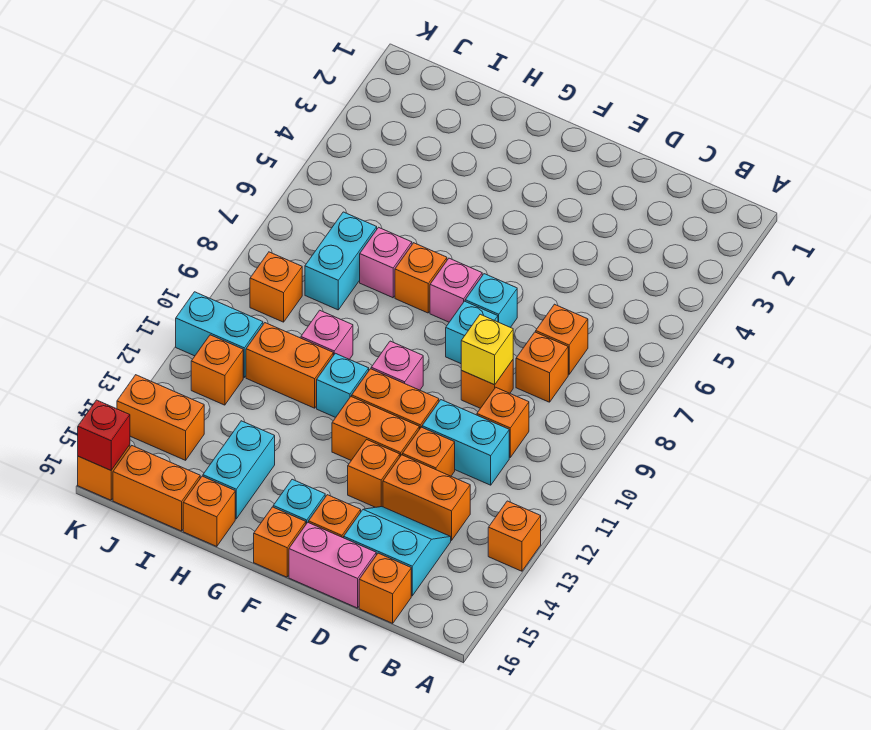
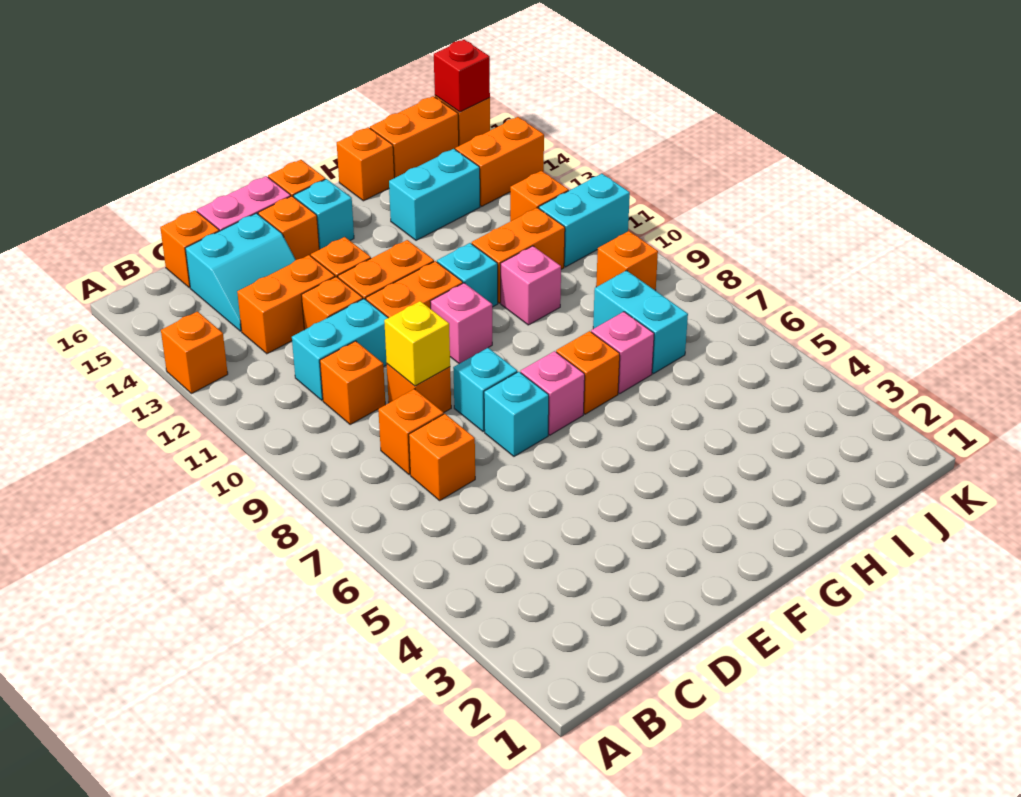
cyan brick H14:H15 level 1 -> cyan brick H14:I14 level 1

